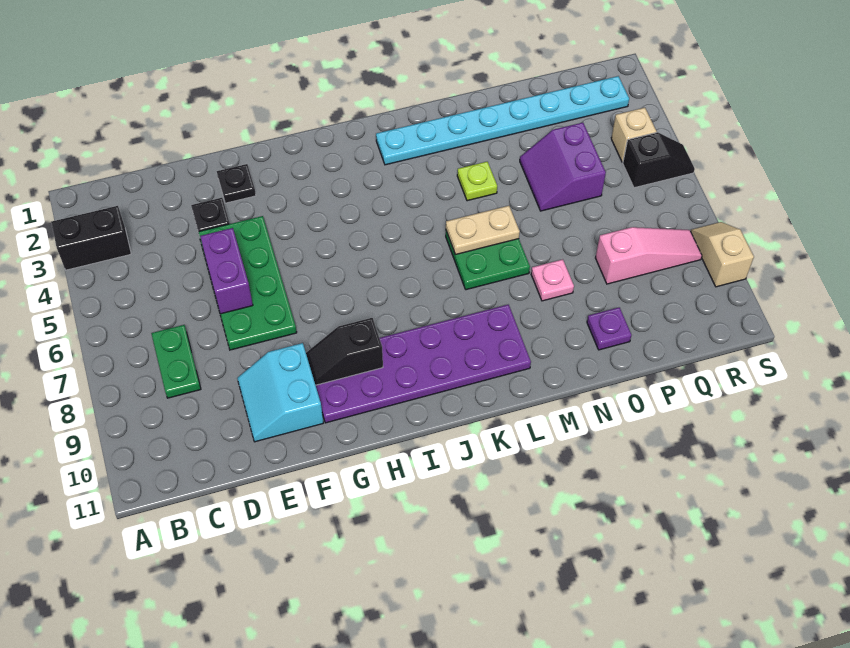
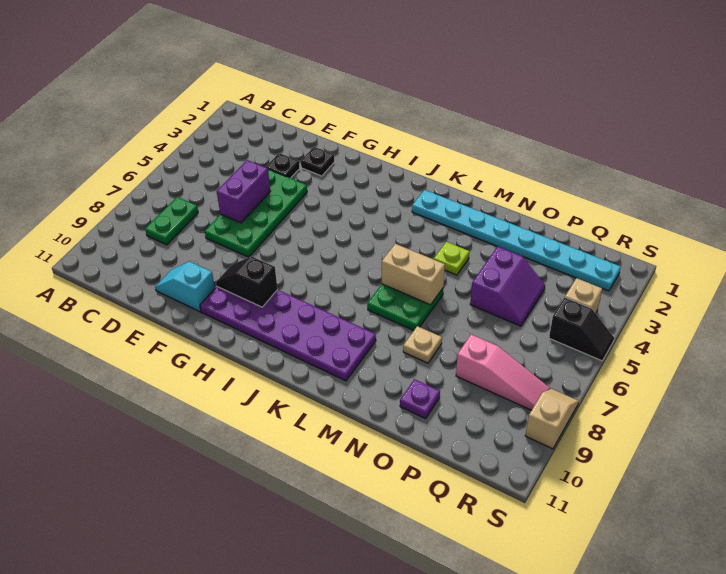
black brick A3:B3 level 1 -> none
cyan slope E9:F10 level 1 top F -> cyan slope E10:F10 level 1 top F
tan plate L6:M6 level 2 -> tan brick L6:M6 level 2
pink plate N8 level 1 -> tan plate N8 level 1
purple slope O4:P5 level 1 top P -> purple slope O4:P5 level 1 top O

